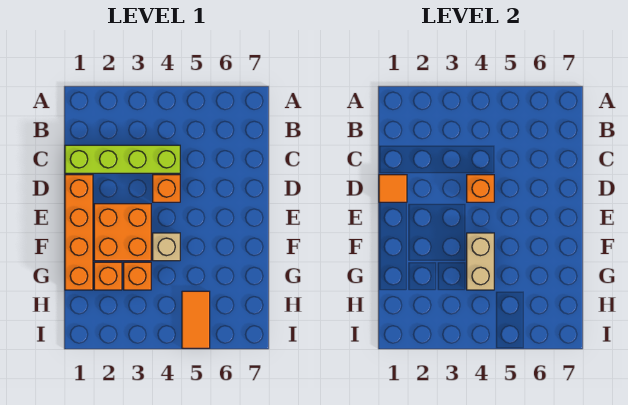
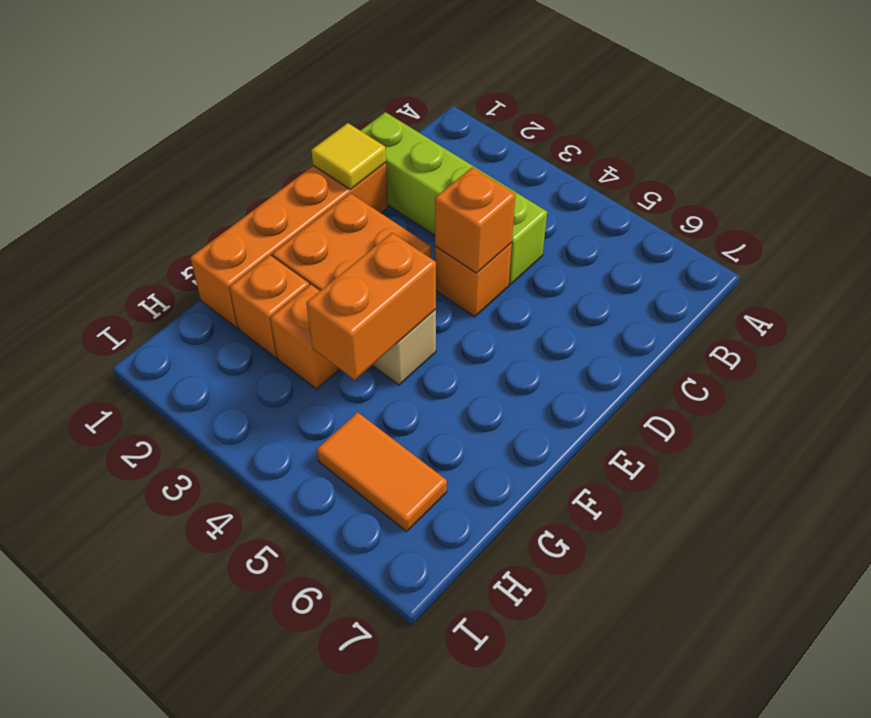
orange tile D1 level 2 -> yellow tile D1 level 2
tan brick F4:G4 level 2 -> orange brick F4:G4 level 2
orange tile H5:I5 level 1 -> orange tile H5:H6 level 1

